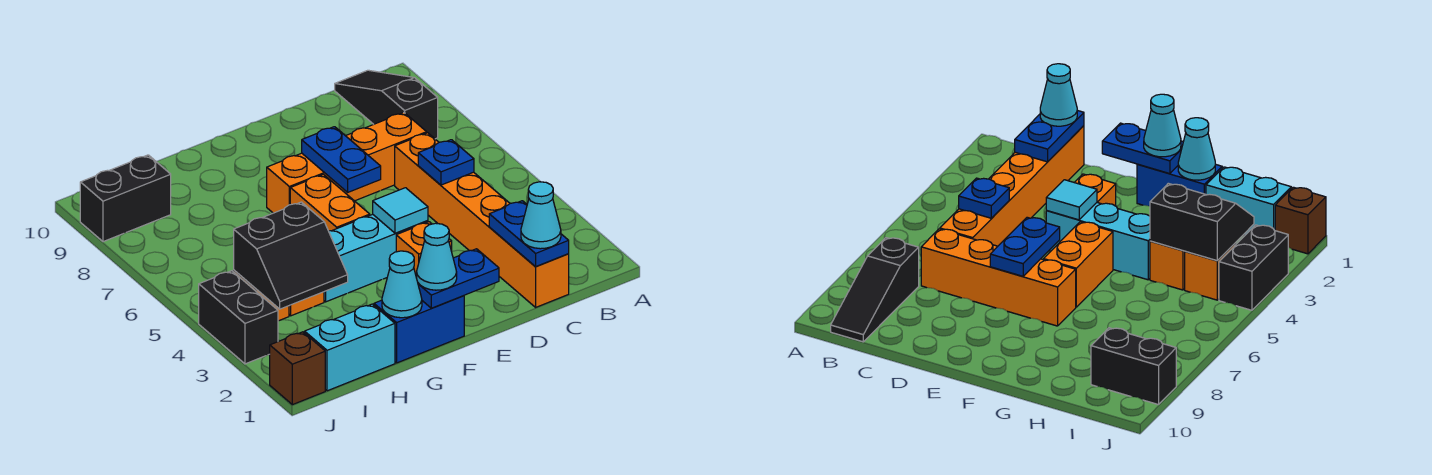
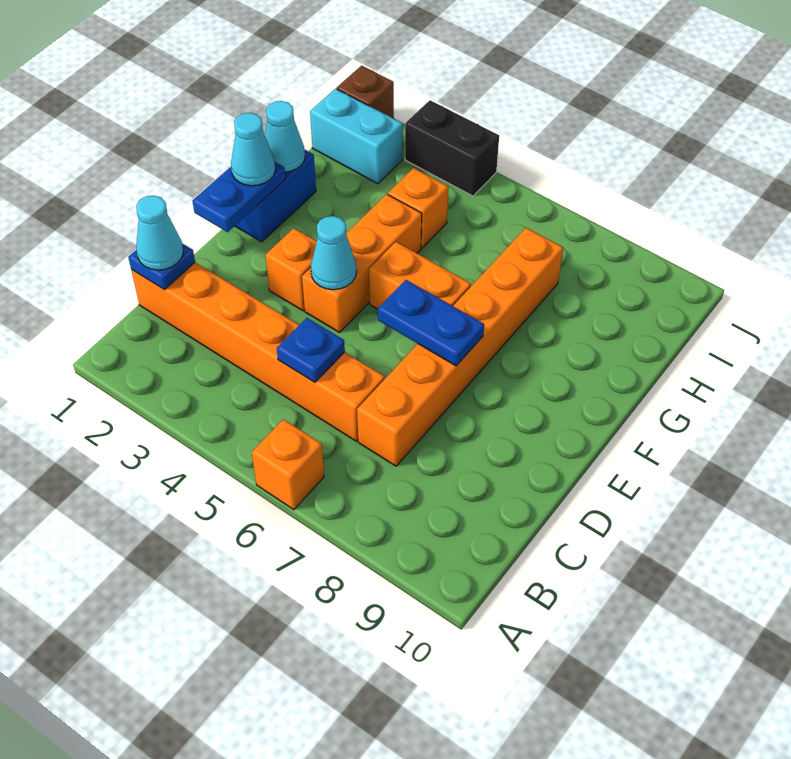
black slope B8:B10 level 1 top 8 -> none
blue plate C1:C2 level 2 -> blue plate C1 level 2
orange brick C7:F7 level 1 -> orange brick C7:H7 level 1
cyan brick E4:G4 level 1 -> orange brick E4:G4 level 1
cyan tile E4 level 2 -> cyan cone E4 level 2
cyan brick H1:I1 level 1 -> cyan brick I1:I2 level 1
black slope H3:I4 level 2 top 4 -> none
orange brick I4 level 1 -> orange brick A6 level 1
black brick I9:J9 level 1 -> none

